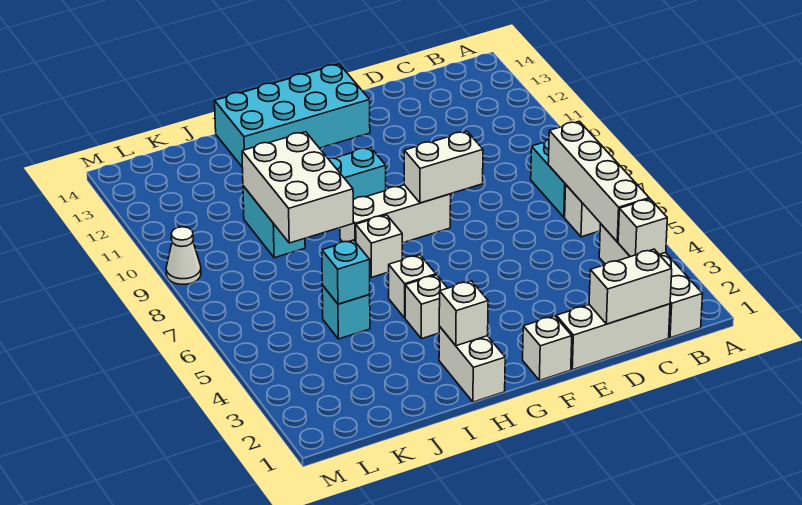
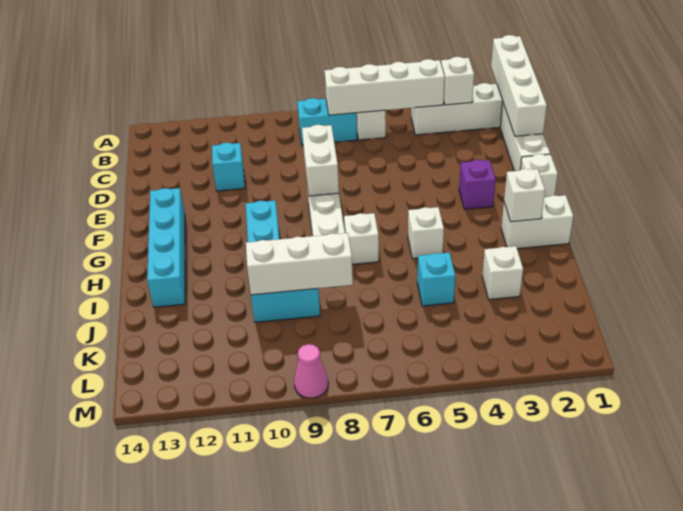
white brick C1:D1 level 2 -> white brick A1:D1 level 2
none -> purple brick F3 level 1
cyan brick F13:I14 level 1 -> cyan brick F13:I13 level 1
white brick H4 level 1 -> white brick J3 level 1
white brick I8:J10 level 2 -> white brick J8:J10 level 2
cyan brick J5 level 2 -> cyan brick D11 level 1
white cone M9 level 1 -> pink cone M9 level 1

